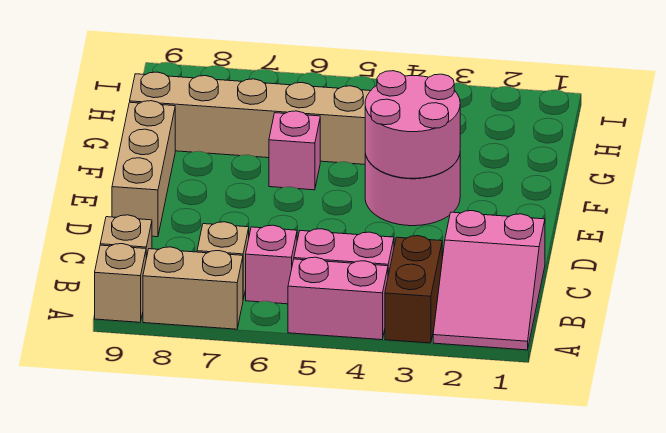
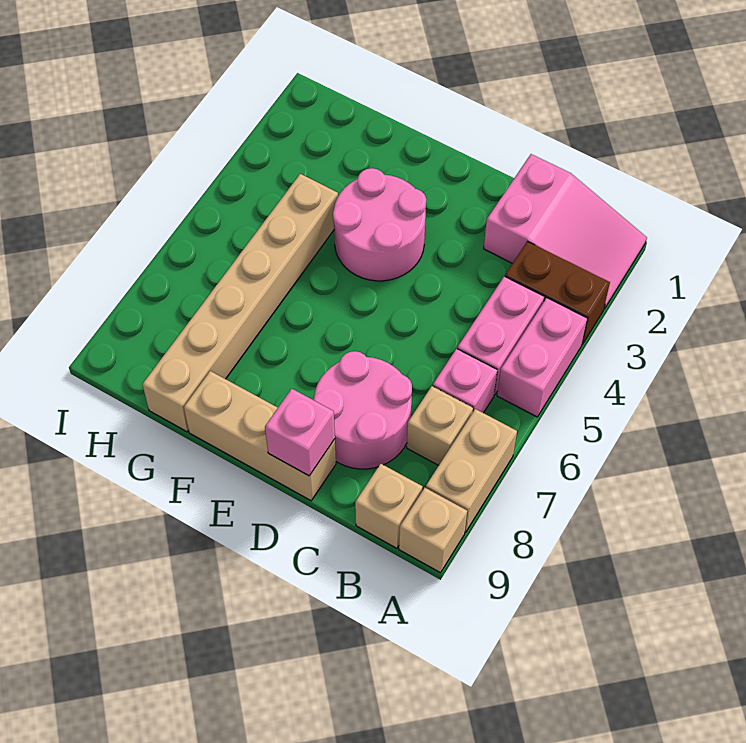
pink round brick E3:F4 level 2 -> pink round brick C7:D8 level 1
pink brick F6 level 1 -> pink brick D9 level 2

